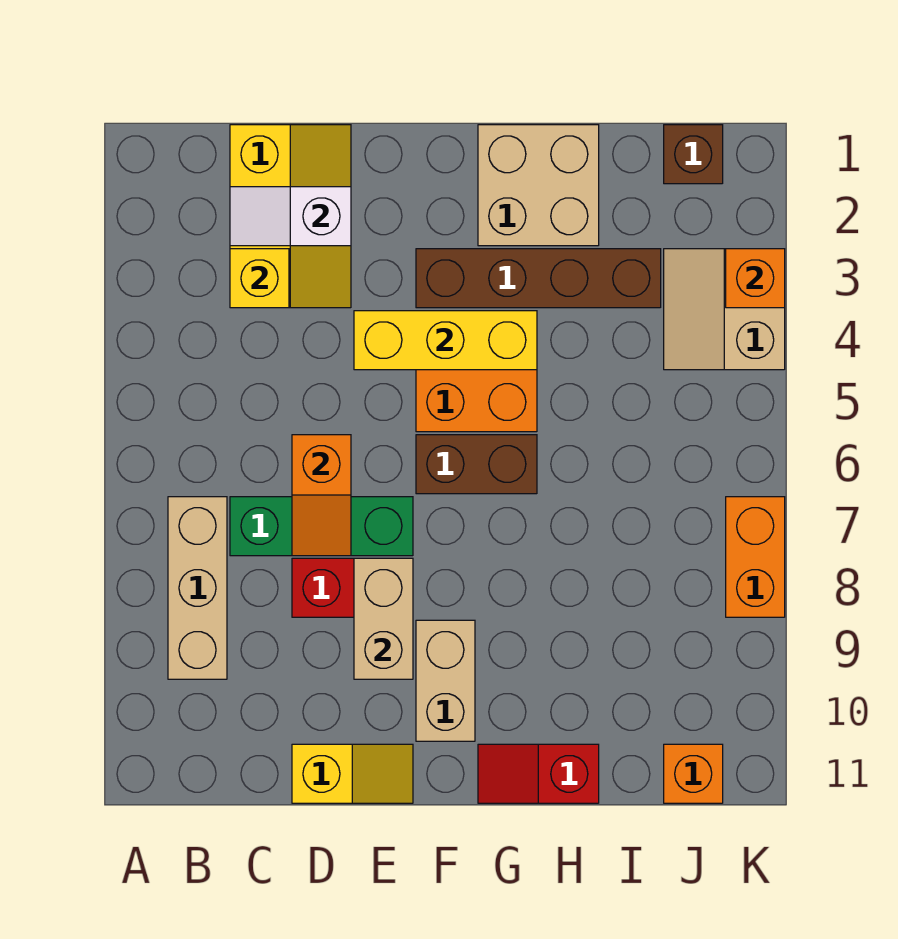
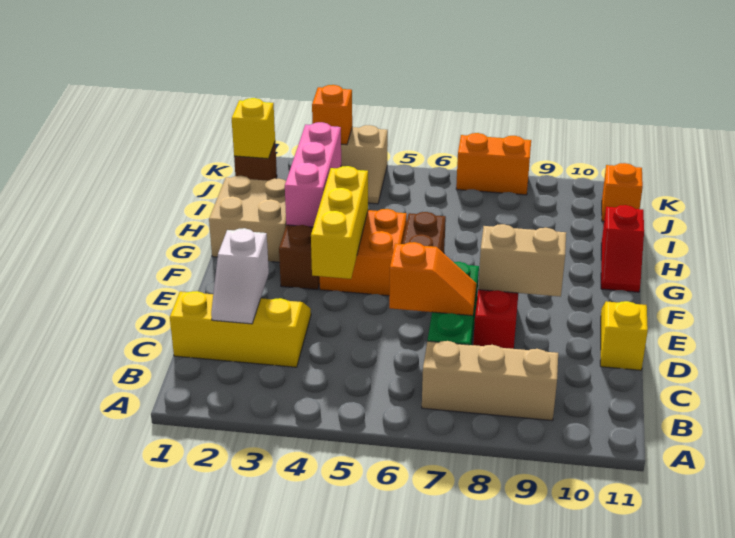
yellow brick C3 level 2 -> yellow brick J1 level 2
tan brick F9:F10 level 1 -> none
none -> pink brick G3:I3 level 2

